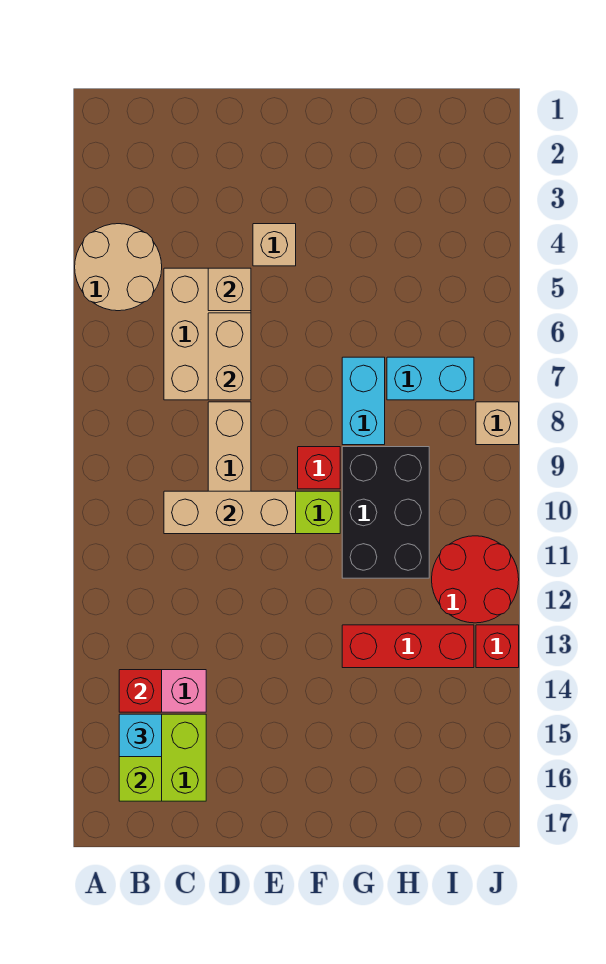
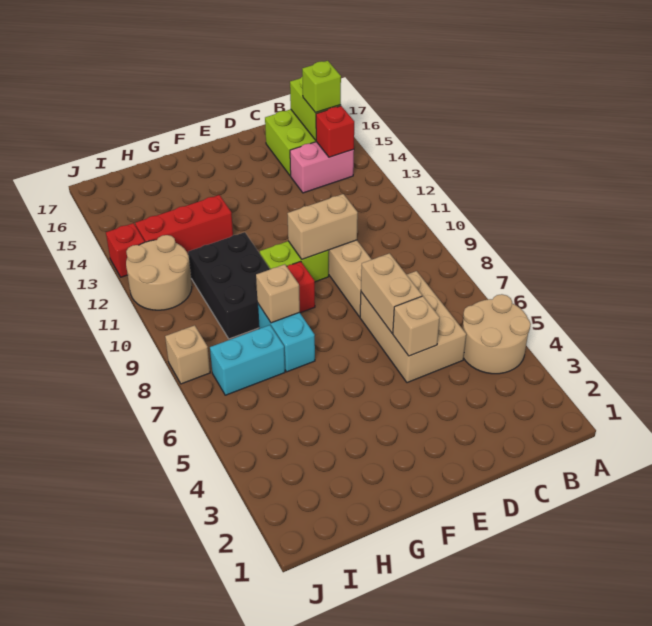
cyan brick B15 level 3 -> lime brick B15 level 3
tan brick C10:E10 level 2 -> tan brick D10:E10 level 2
tan brick E4 level 1 -> tan brick G8 level 2
red round brick I11:J12 level 1 -> tan round brick I11:J12 level 1

